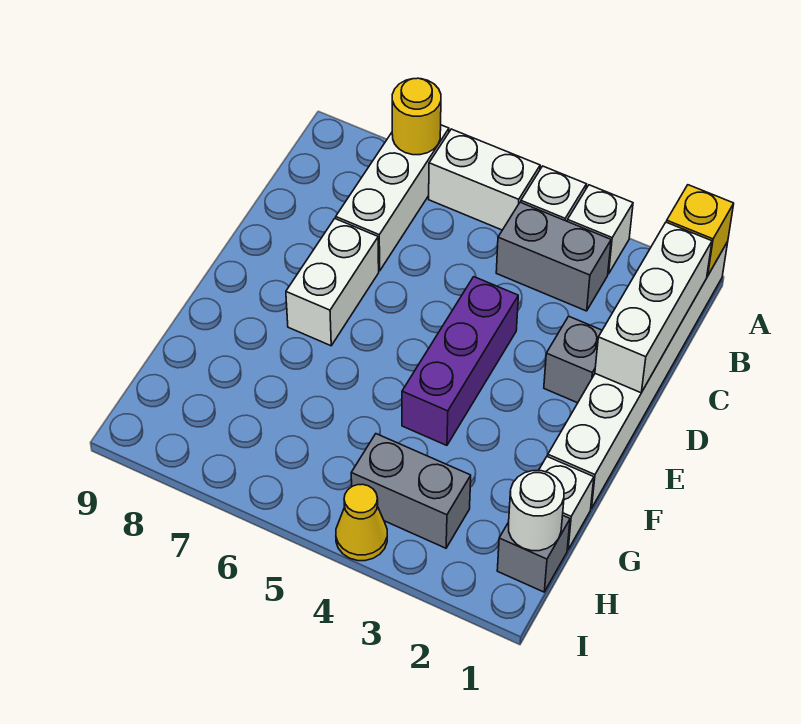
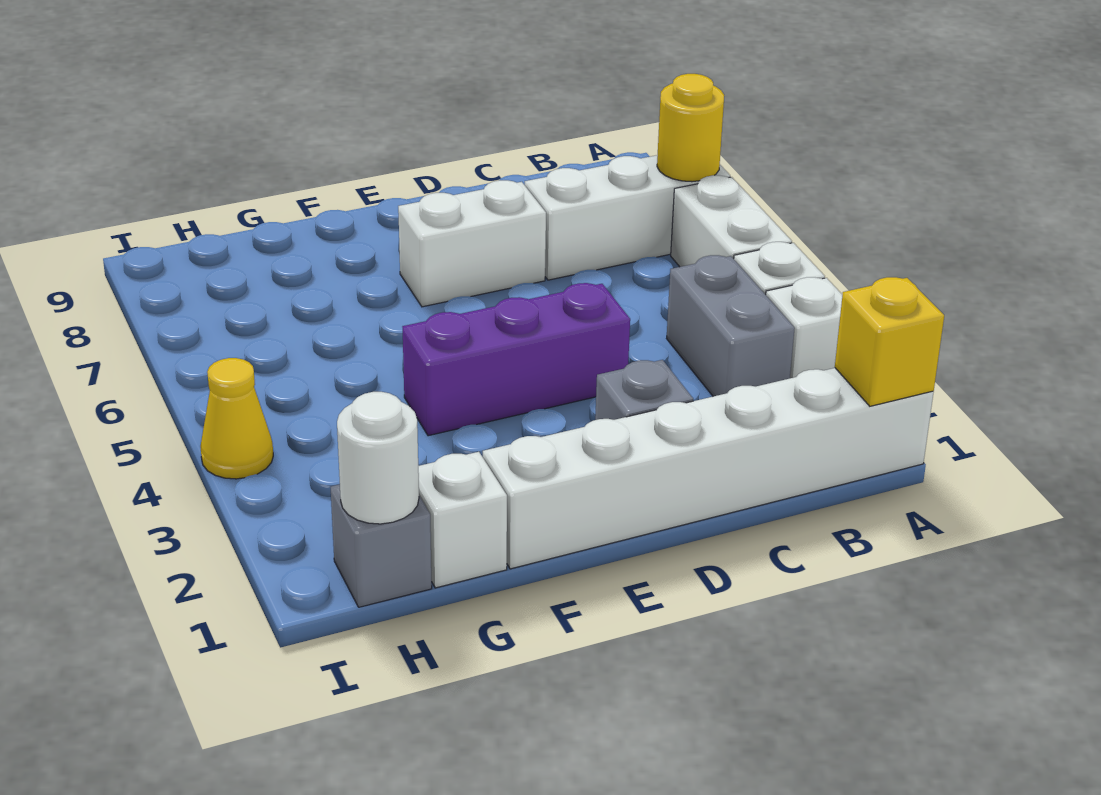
white brick B1:D1 level 2 -> none
grey brick H3:H4 level 1 -> none

